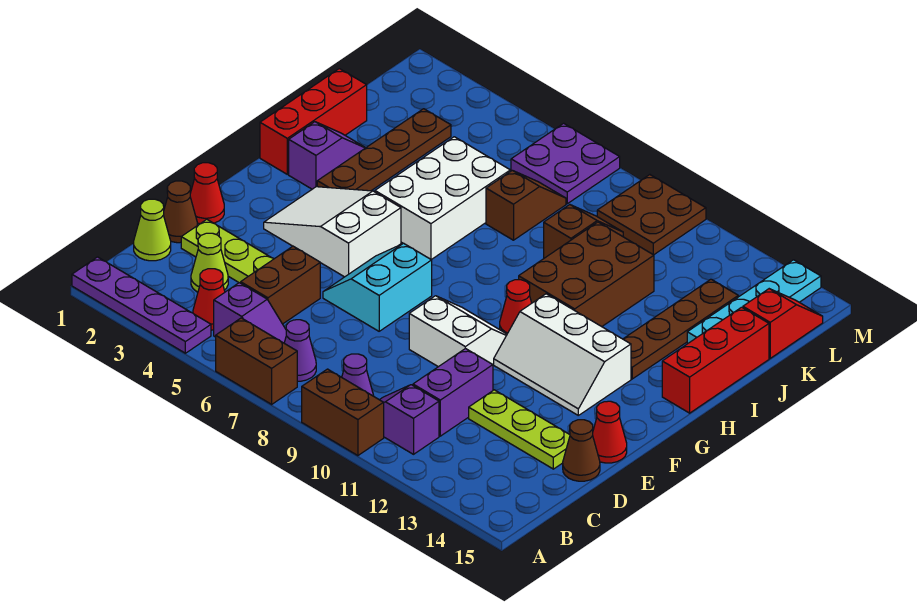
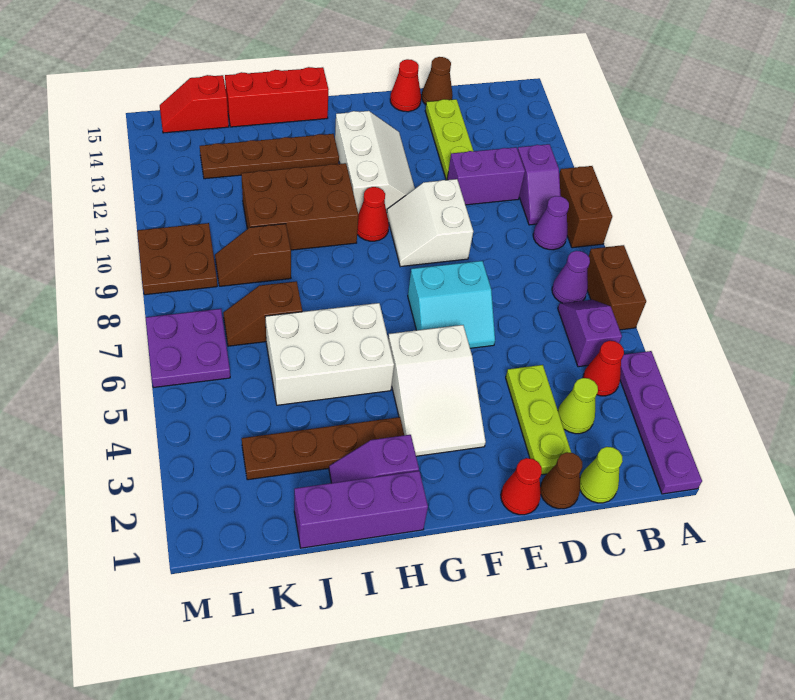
brown brick C5:D5 level 1 -> none
red brick H1:J1 level 1 -> purple brick H1:J1 level 1
cyan plate J14:M14 level 1 -> none

